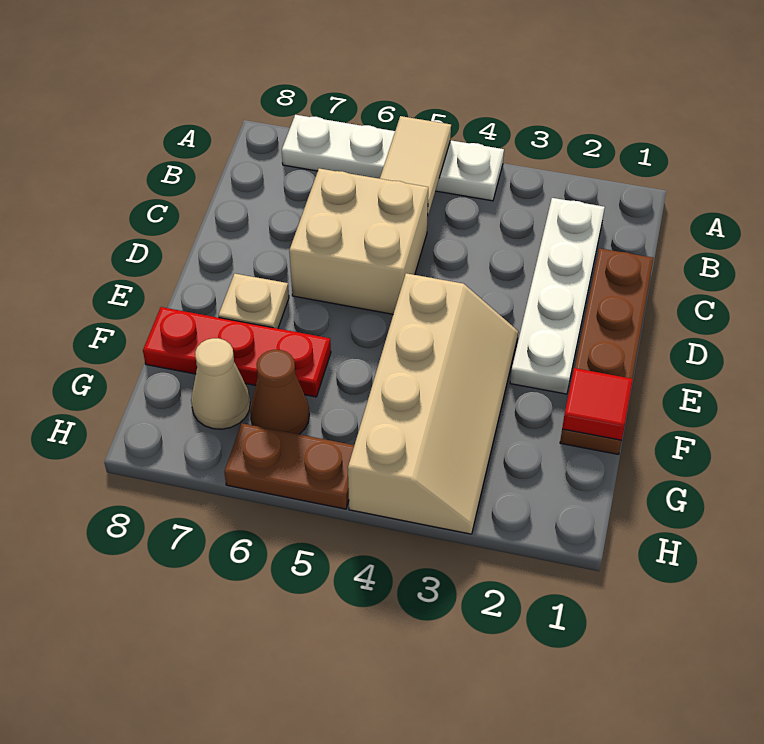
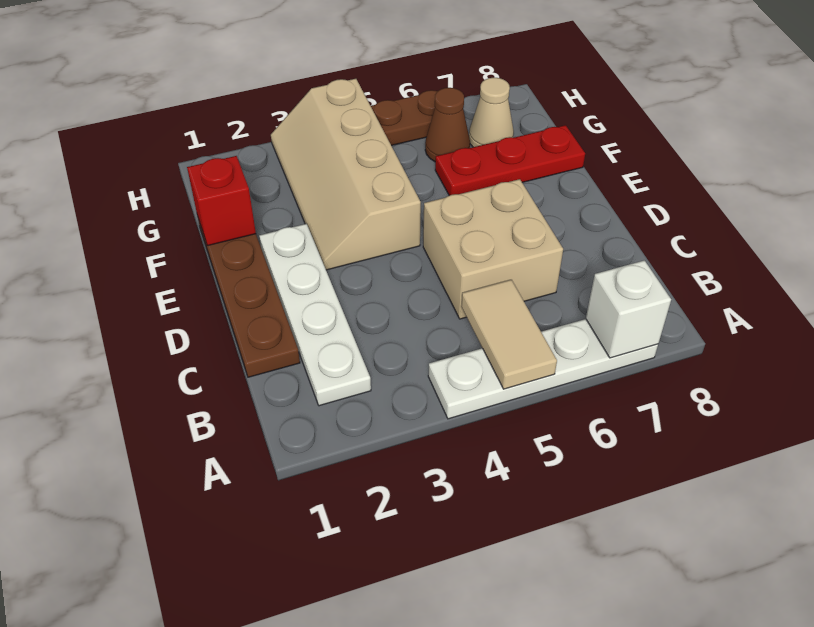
none -> white brick A7 level 2
tan plate E7 level 1 -> none
red tile F1 level 2 -> red brick F1 level 2

